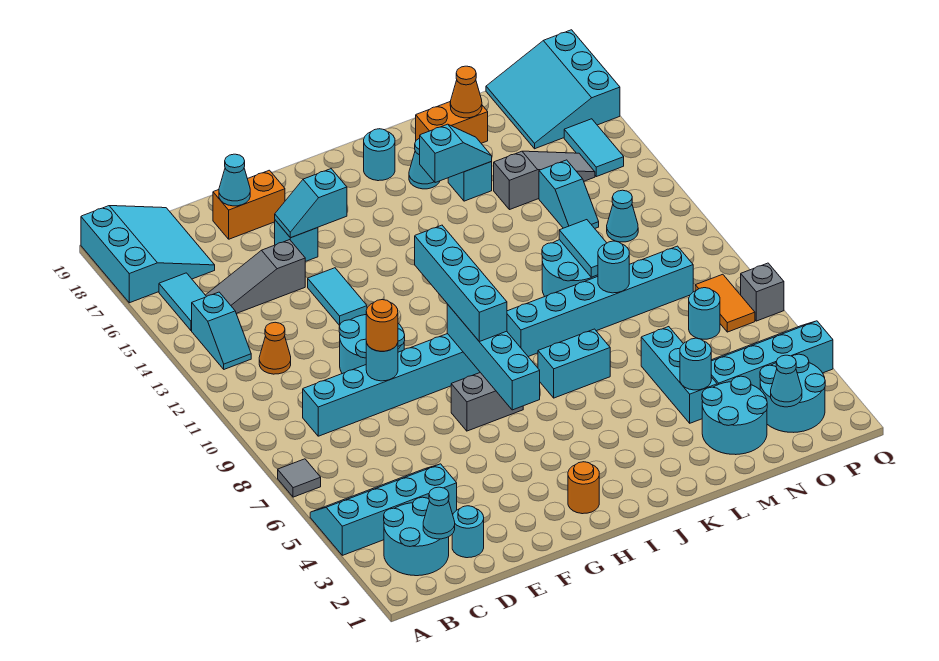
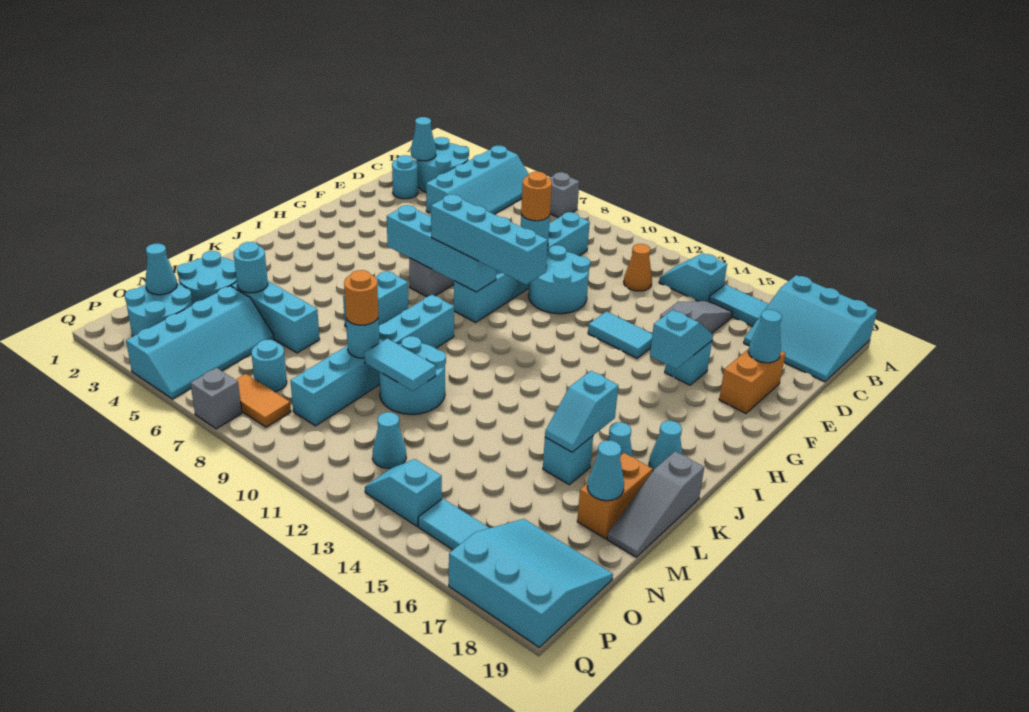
grey tile A7 level 1 -> grey brick A7 level 1
orange round brick H2 level 1 -> orange round brick M9 level 3
cyan round brick J18 level 1 -> cyan cone J18 level 1
grey slope M15:O15 level 1 top M -> grey slope K19:M19 level 1 top K
orange cone M18 level 2 -> cyan cone M18 level 2
cyan slope N13:N14 level 1 top 14 -> cyan slope P13:P14 level 1 top 14

